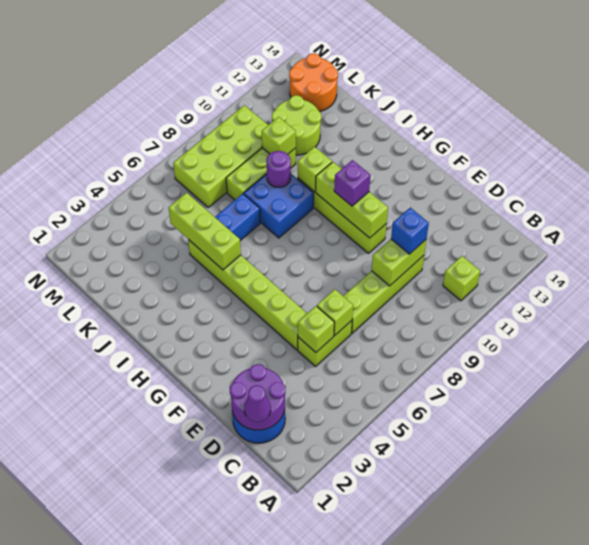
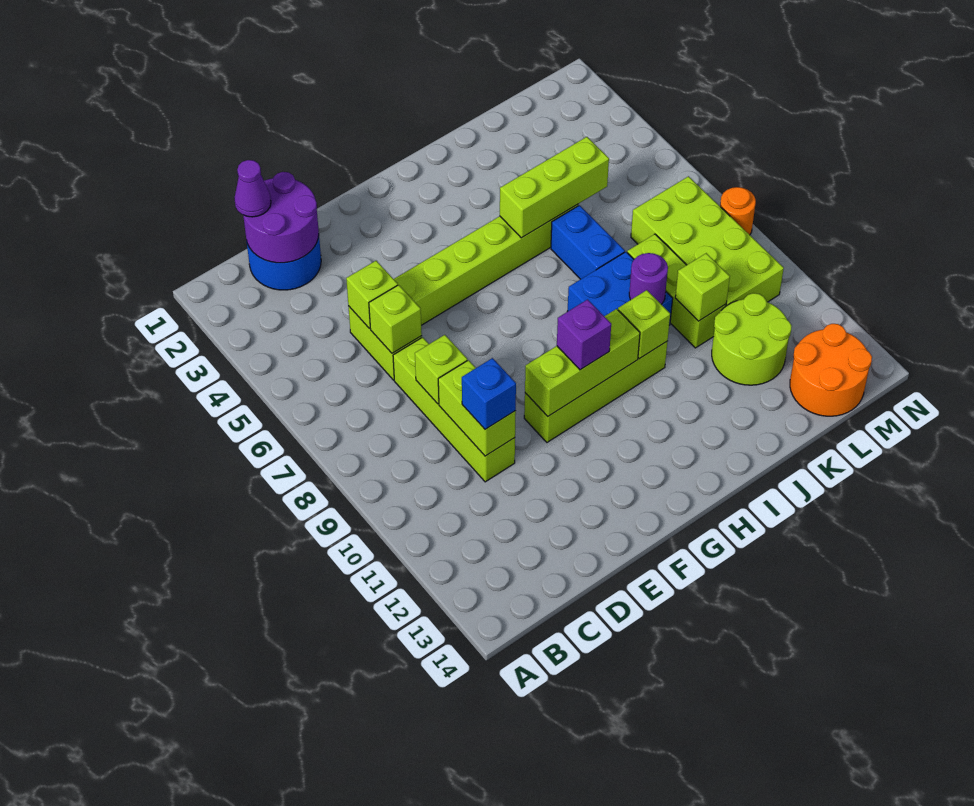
lime brick B11 level 1 -> lime brick D8 level 2
none -> orange round brick N8 level 1

